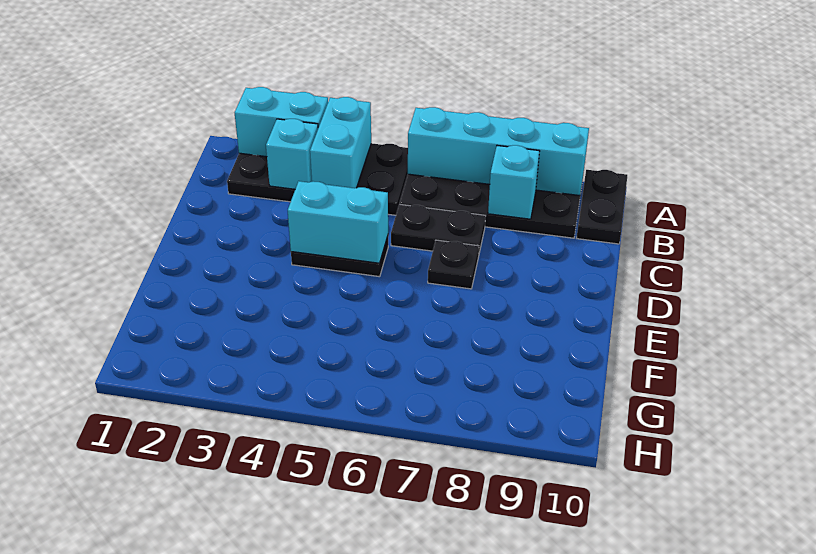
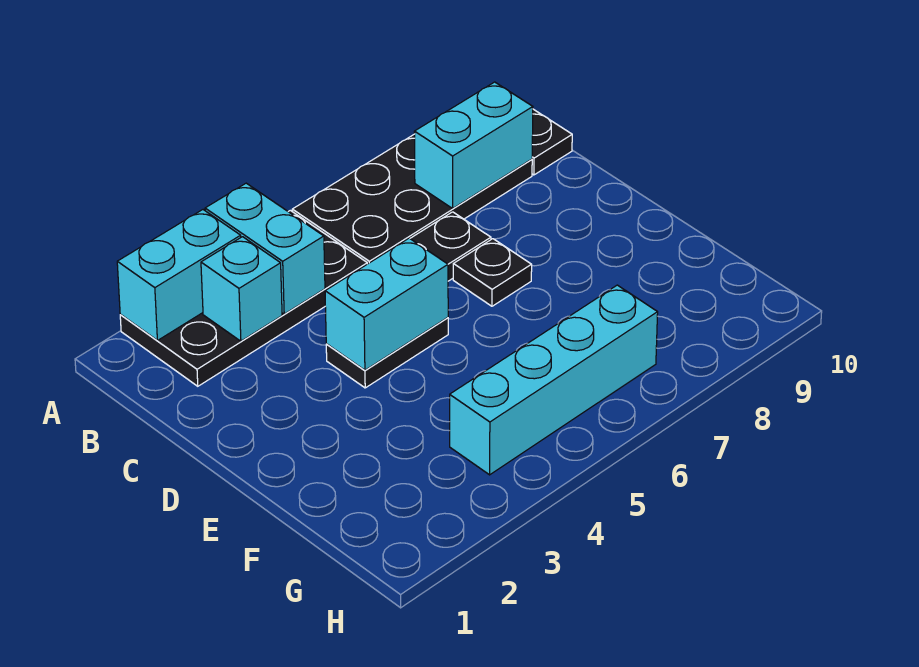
cyan brick A6:A9 level 2 -> cyan brick G4:G7 level 1
cyan brick B8 level 2 -> cyan brick B8:B9 level 2

